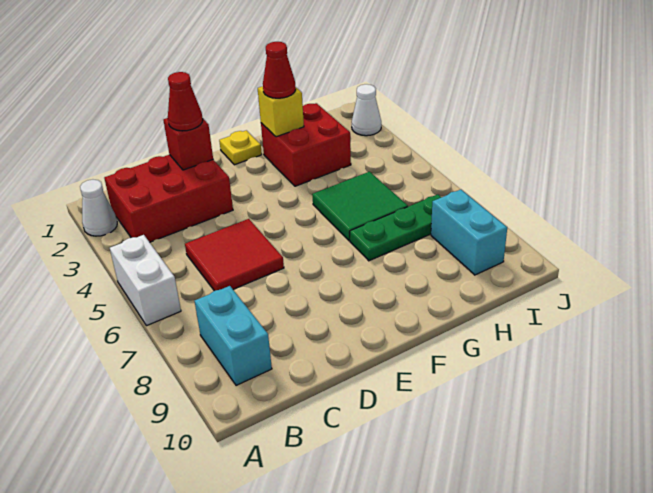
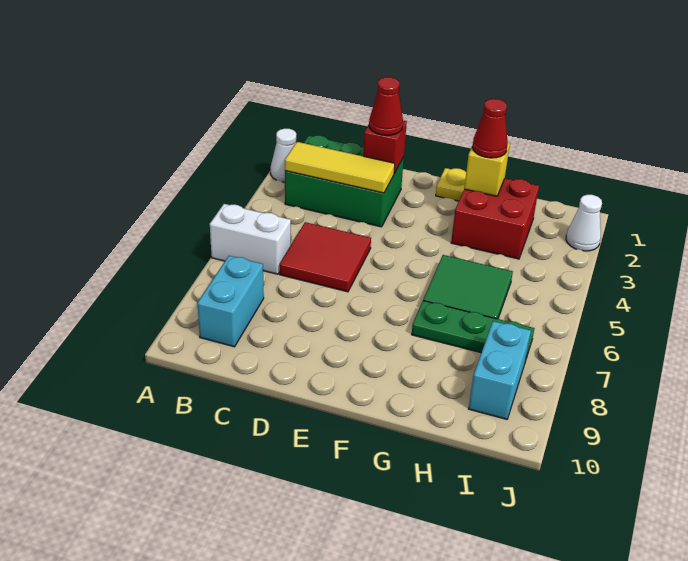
white brick A5:A6 level 1 -> white brick A6:B6 level 1
red brick B2:D3 level 1 -> green brick B2:D3 level 1
none -> yellow tile B3:D3 level 2

